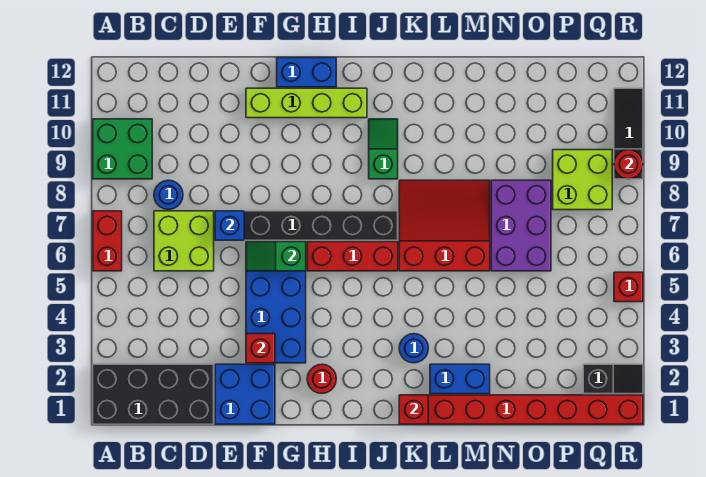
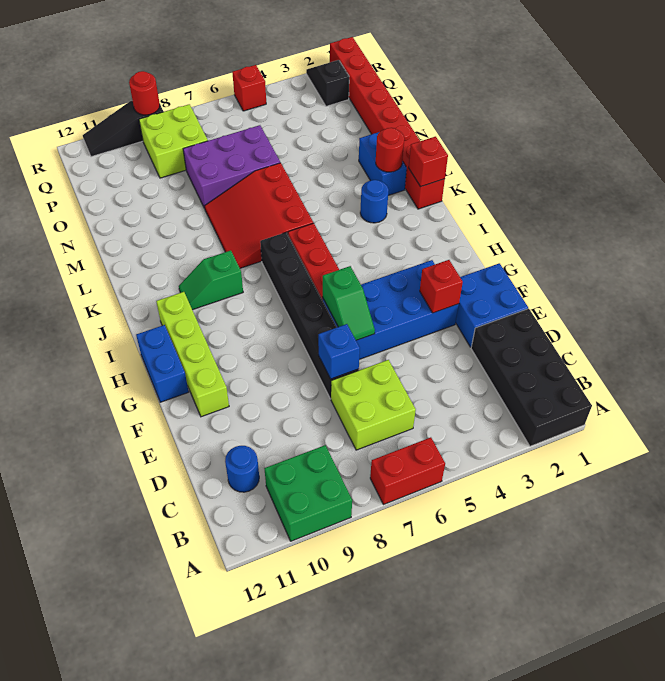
blue round brick C8 level 1 -> blue round brick C11 level 1
red round brick H2 level 1 -> red round brick L2 level 2

